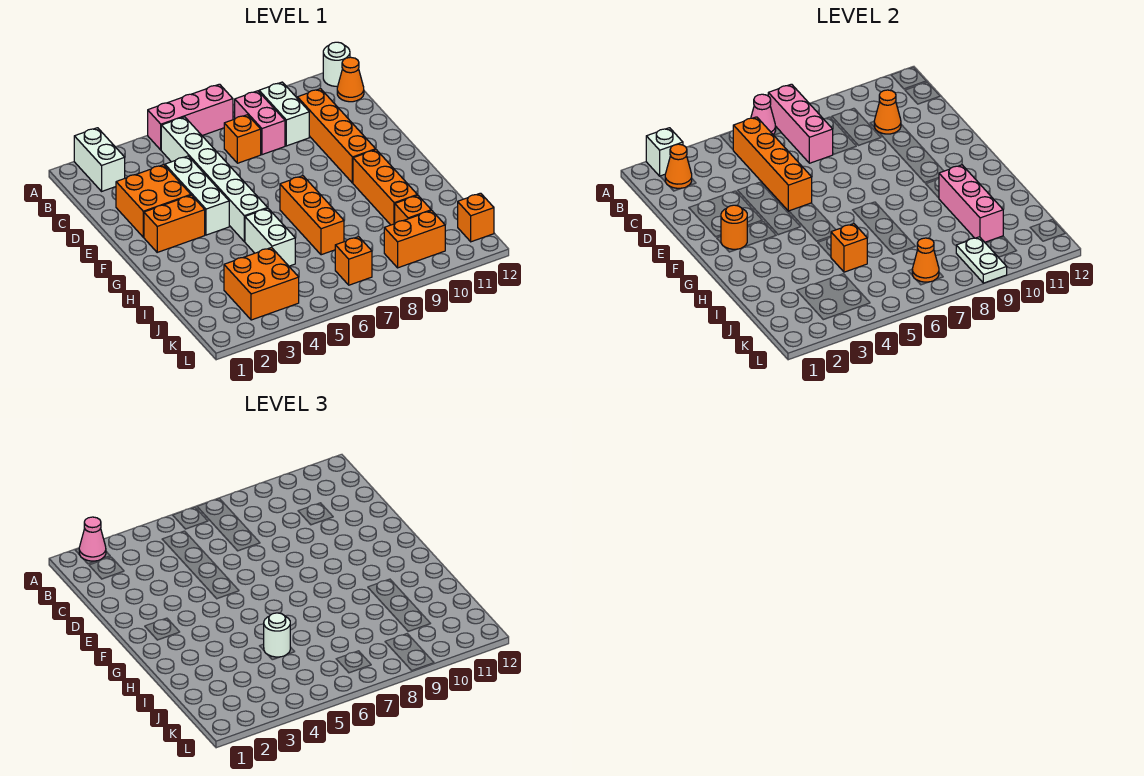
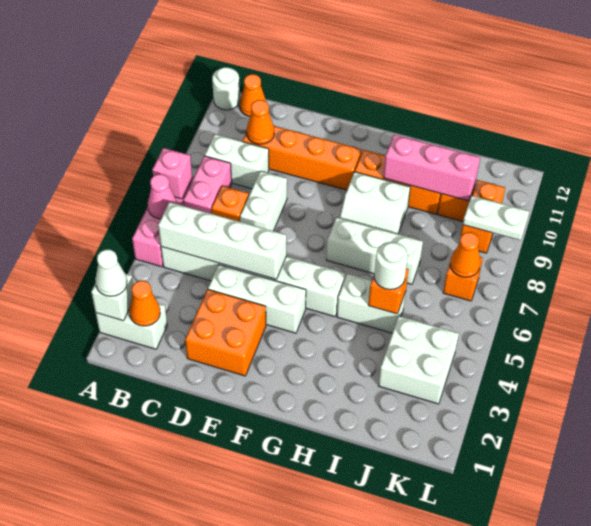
pink cone A2 level 3 -> white cone A2 level 3
pink brick A7:C7 level 2 -> pink brick A7 level 2
orange brick B5:E5 level 2 -> white brick B5:E5 level 2
pink brick B8:C8 level 1 -> pink brick B7:B8 level 1
none -> white brick D7:D8 level 1
orange brick F2:F3 level 1 -> none
orange round brick F2 level 2 -> none
orange brick G7:I7 level 1 -> white brick G7:I7 level 1
none -> white slope G8:H9 level 1 top 9
orange brick J3:K4 level 1 -> white brick J3:K4 level 1
orange brick K12 level 1 -> none

